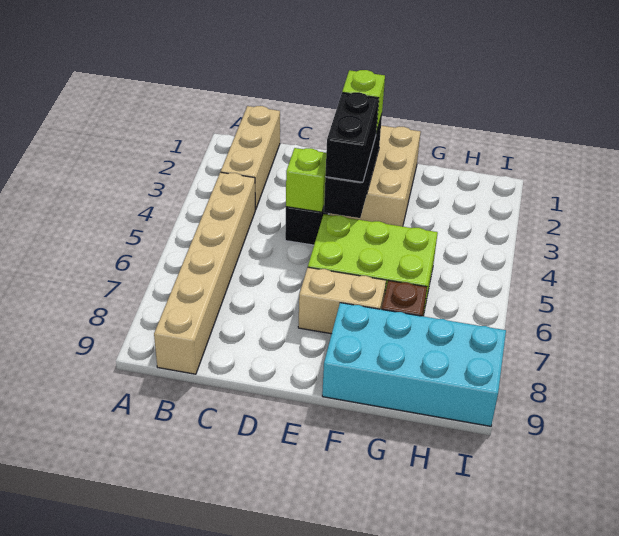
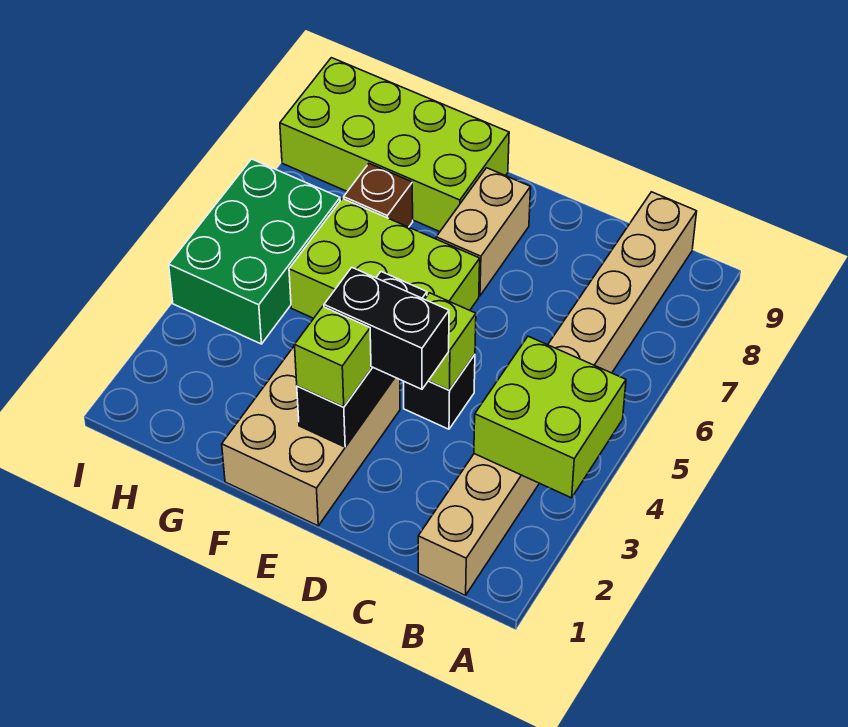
none -> lime brick A3:B4 level 2
black brick E3:E4 level 3 -> black brick D3:E3 level 3
tan brick E7:F7 level 1 -> tan brick E7:E8 level 1
cyan brick F8:I9 level 1 -> lime brick F8:I9 level 1
none -> green brick H4:I6 level 1

